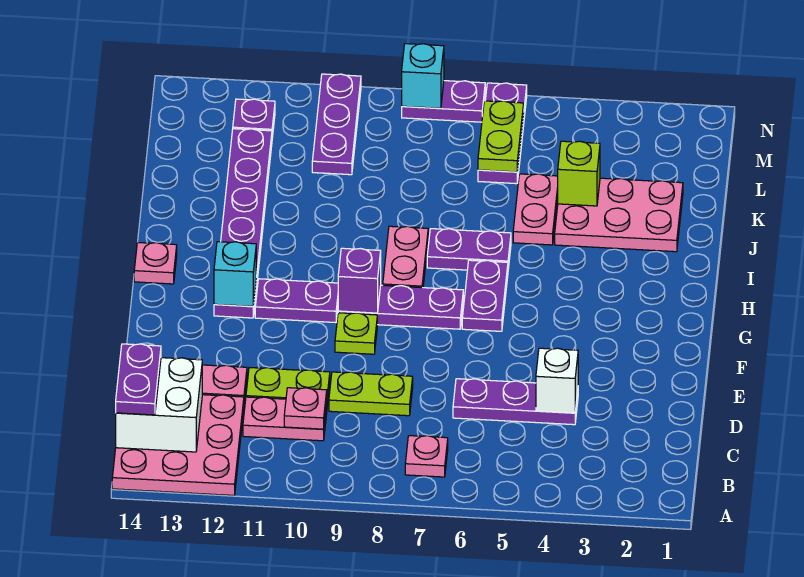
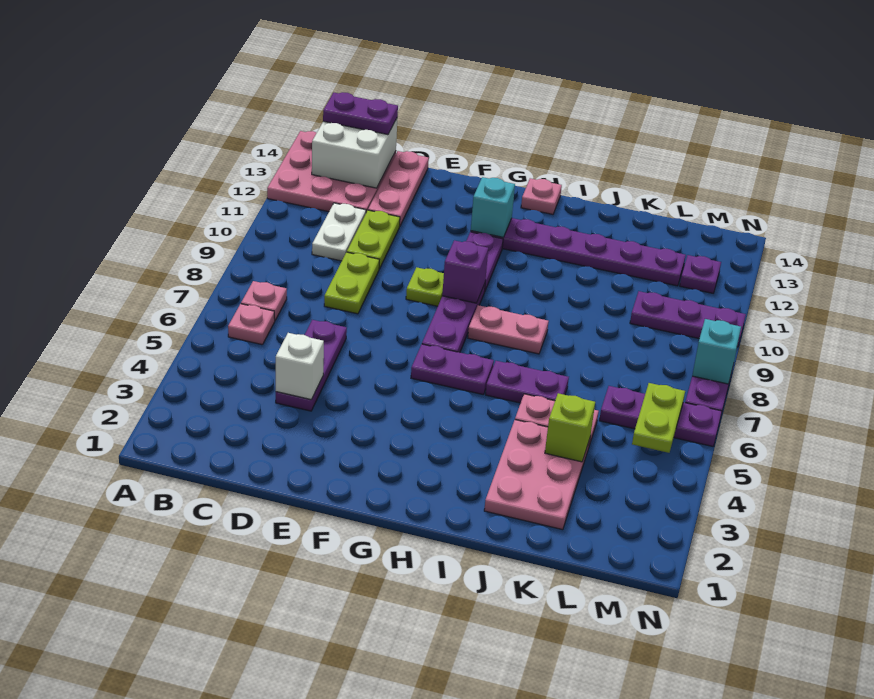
pink plate C10:C11 level 1 -> white plate C10:C11 level 1
pink plate C10 level 2 -> pink plate B6 level 1
purple plate I6:I7 level 1 -> purple plate I6:J6 level 1
lime plate L6:M6 level 2 -> lime plate M5:M6 level 2

